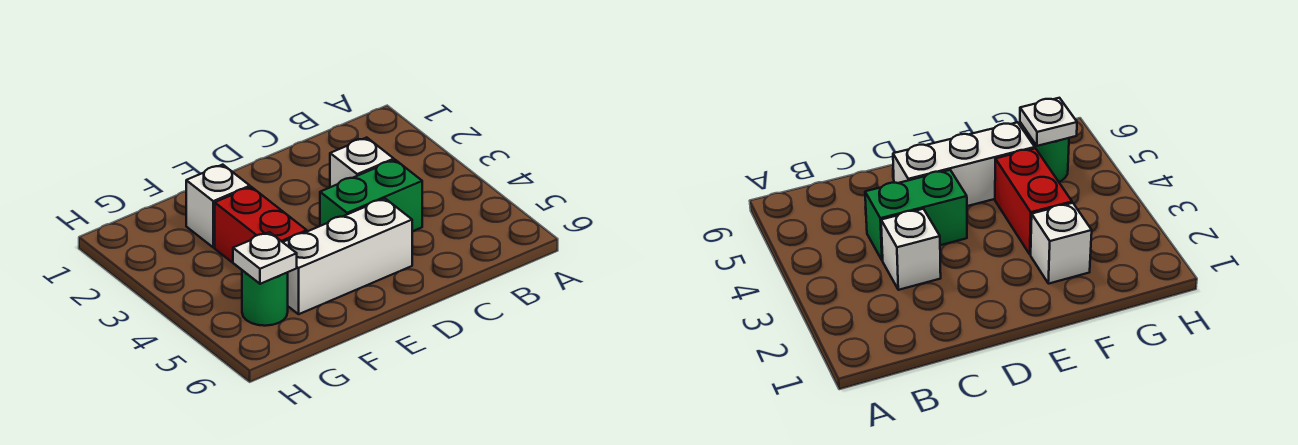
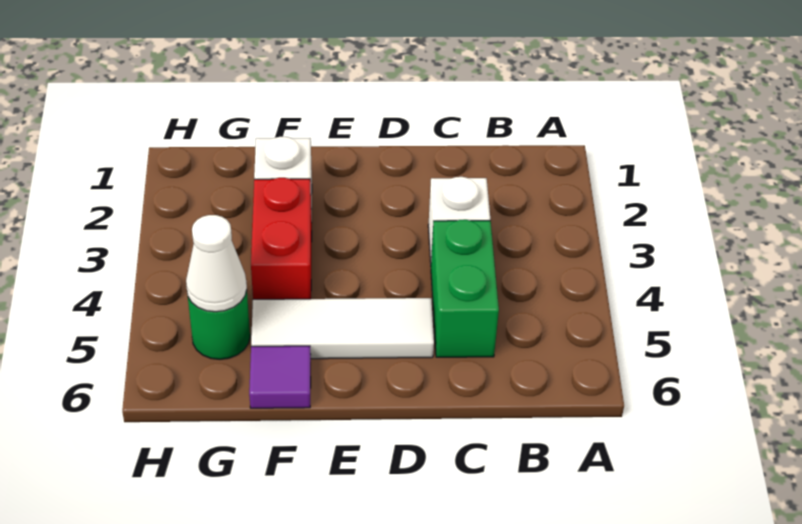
green brick C4:D4 level 1 -> green brick C4:C5 level 1
white brick D5:F5 level 1 -> white tile D5:F5 level 1
none -> purple tile F6 level 1
white plate G5 level 2 -> white cone G5 level 2

